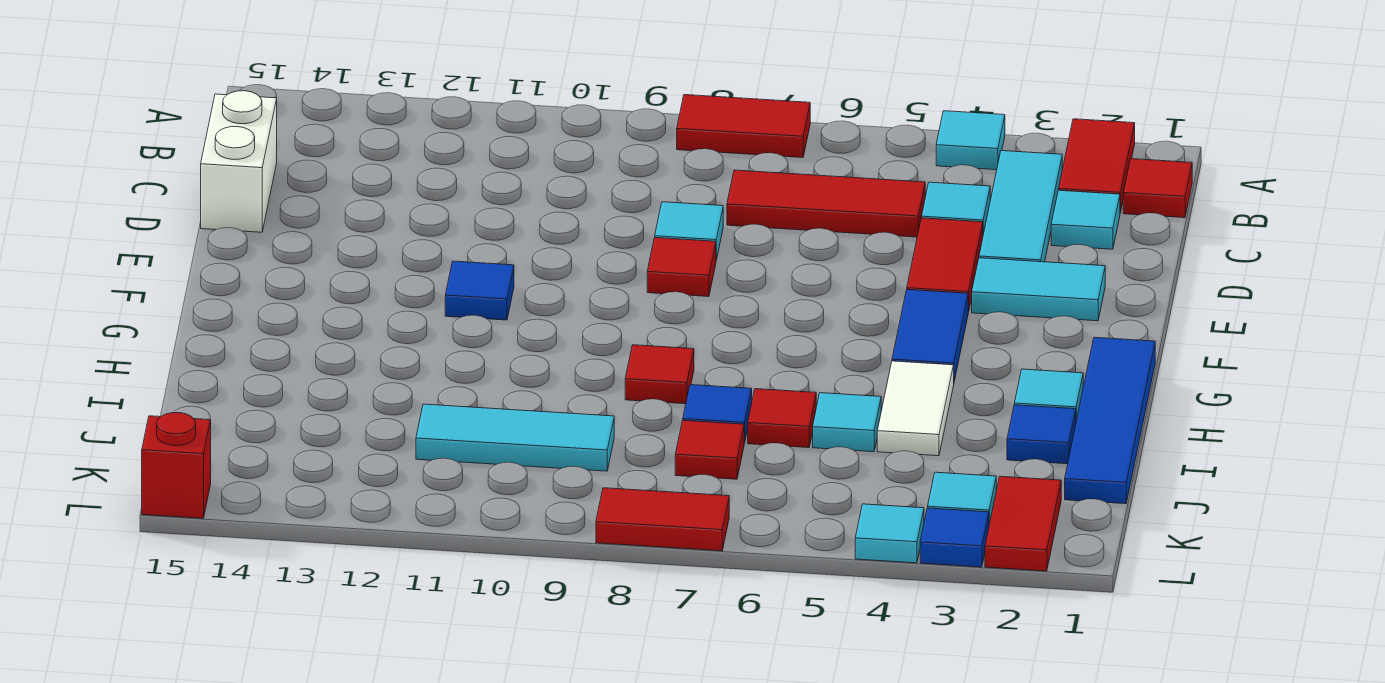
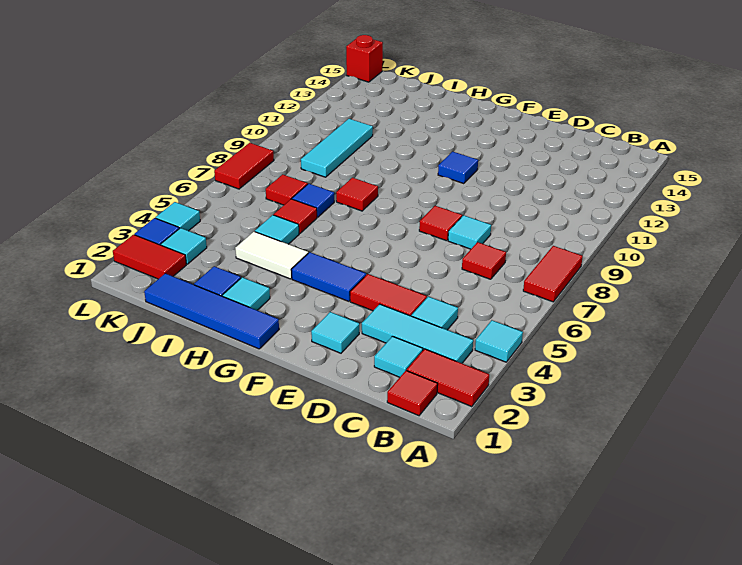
red tile C5:C7 level 1 -> red tile C7 level 1
white brick C15:D15 level 1 -> none
cyan tile E2:E3 level 1 -> cyan tile E2 level 1

